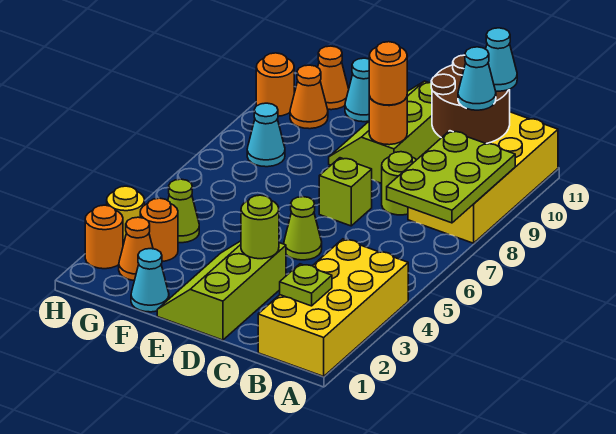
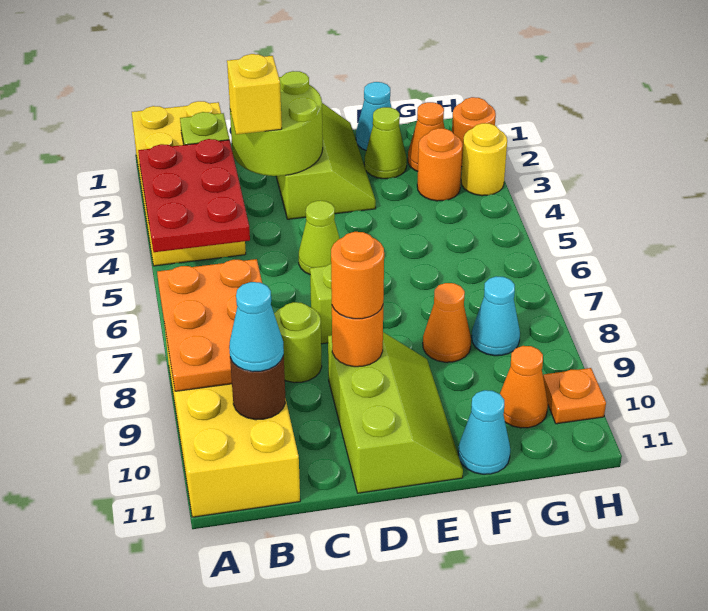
none -> red plate A3:B5 level 2
lime plate A7:B9 level 2 -> orange plate A7:B9 level 2
brown round brick B10:C11 level 2 -> brown round brick B10 level 2
cyan cone B11 level 3 -> none
none -> yellow brick C3 level 3
lime round brick D3 level 2 -> lime round brick C2:D3 level 2
lime cone G4 level 1 -> lime cone F2 level 1
orange cone G11 level 1 -> orange cone F8 level 1
orange round brick H10 level 1 -> orange plate H10 level 1

